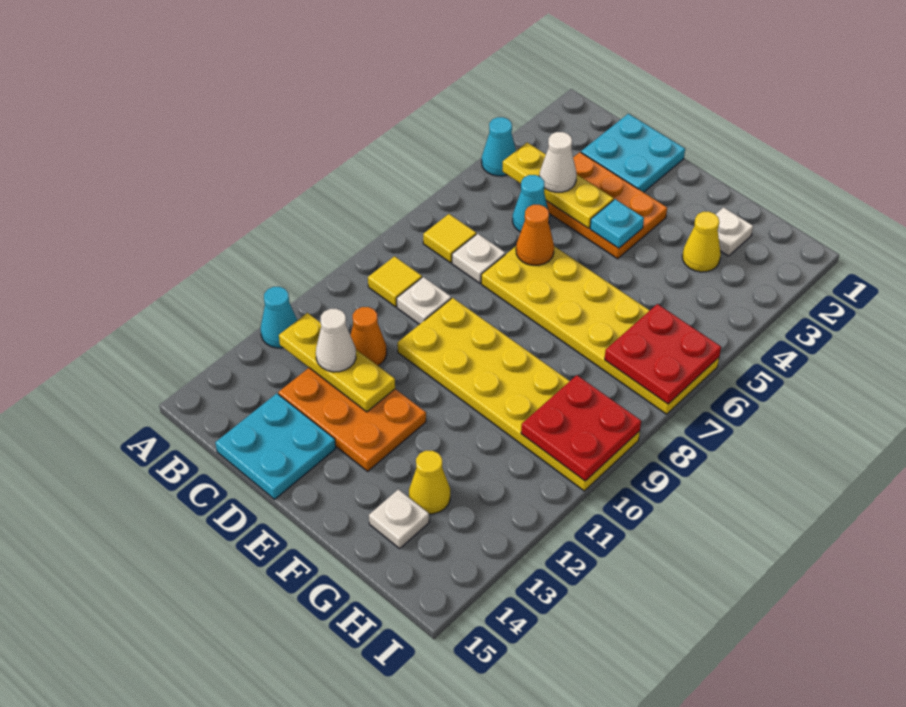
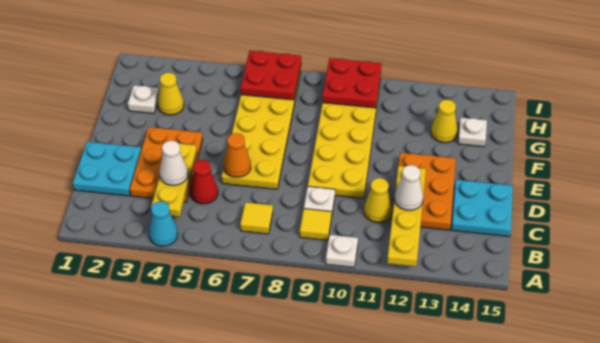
cyan cone A12 level 1 -> none
yellow plate B12:D12 level 2 -> yellow plate A12:D12 level 2
cyan cone C5 level 1 -> red cone C5 level 1
white plate C7 level 1 -> white plate A10 level 1
orange cone C11 level 1 -> yellow cone C11 level 1
cyan plate E4 level 2 -> none

